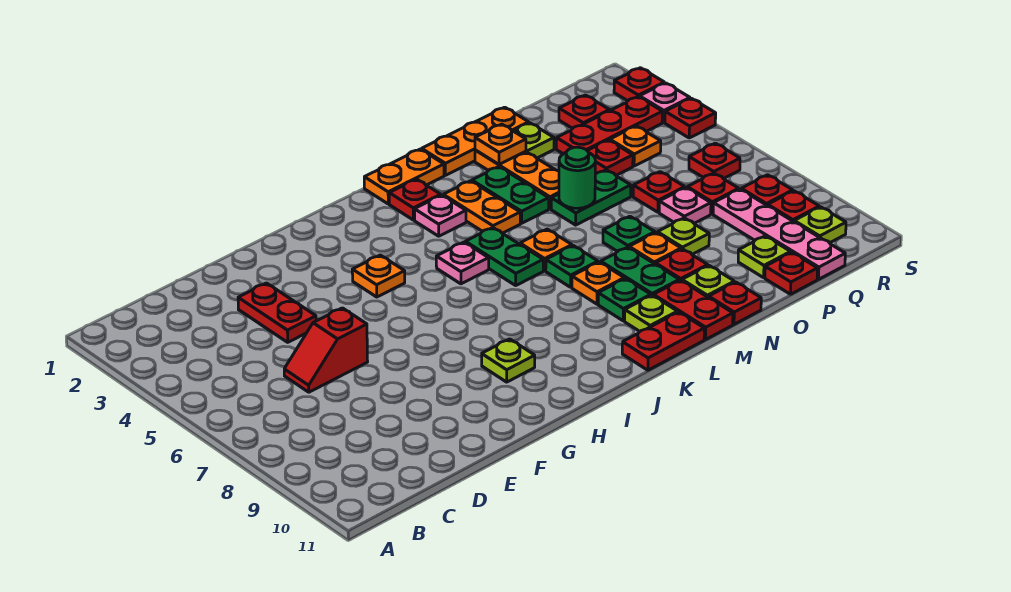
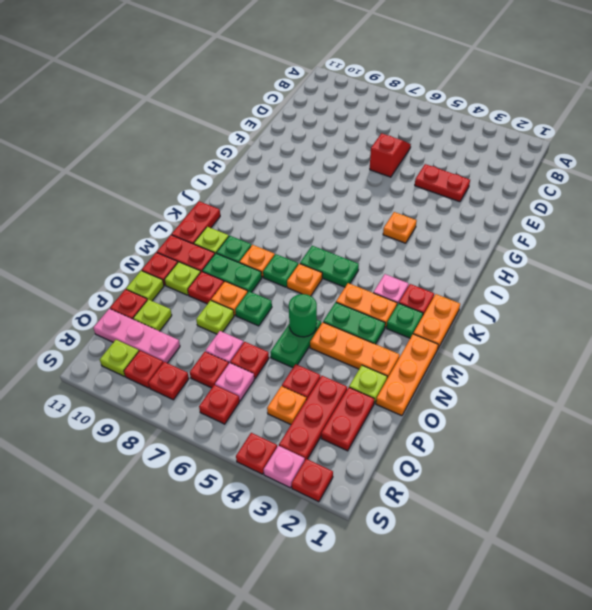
lime plate H9 level 1 -> lime plate O11 level 1
pink plate J5 level 1 -> pink plate Q6 level 1
none -> green plate L2 level 1
orange plate N2 level 2 -> none
red plate Q2 level 1 -> red plate P2:Q2 level 1
pink plate Q8:Q11 level 1 -> pink plate Q9:Q11 level 1

